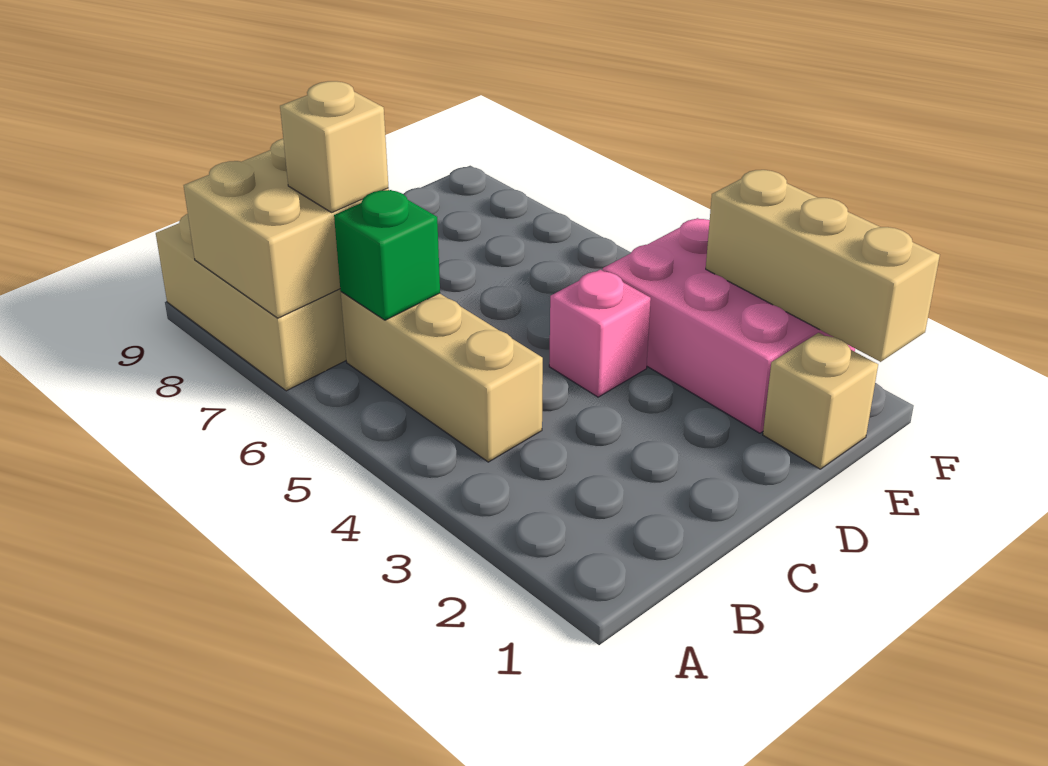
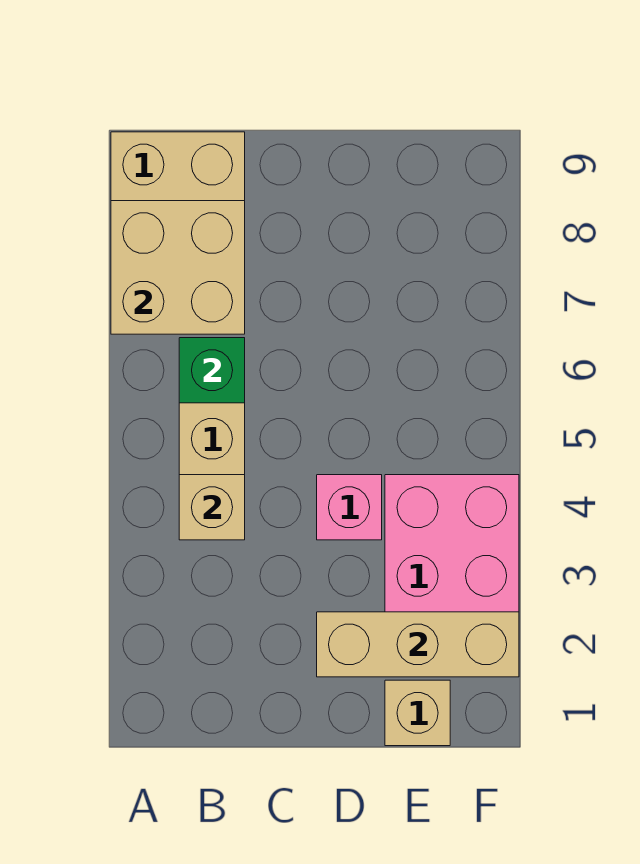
tan brick B7 level 3 -> tan brick B4 level 2
tan brick F1:F3 level 2 -> tan brick D2:F2 level 2

